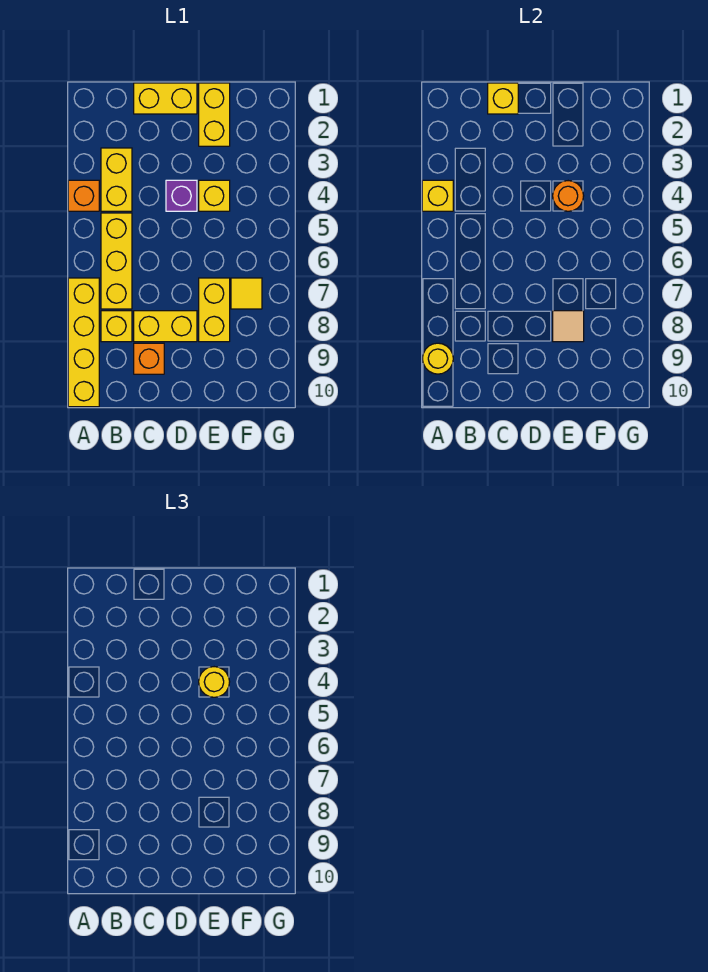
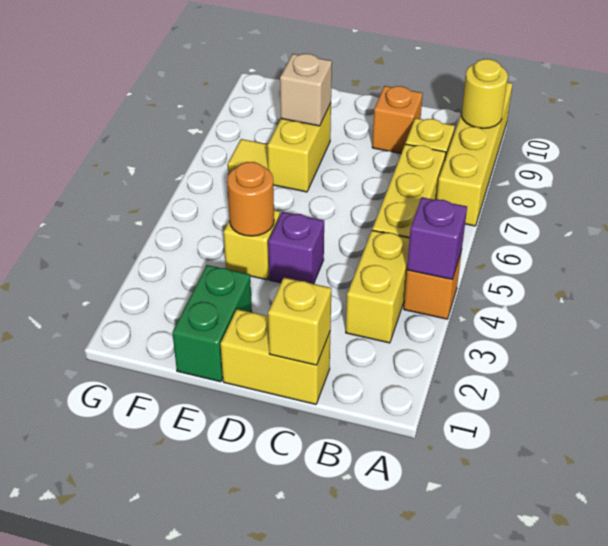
yellow brick A4 level 2 -> purple brick A4 level 2
yellow brick C8:D8 level 1 -> none
yellow brick E1:E2 level 1 -> green brick E1:E2 level 1
yellow round brick E4 level 3 -> none
tan tile E8 level 2 -> tan brick E8 level 2

